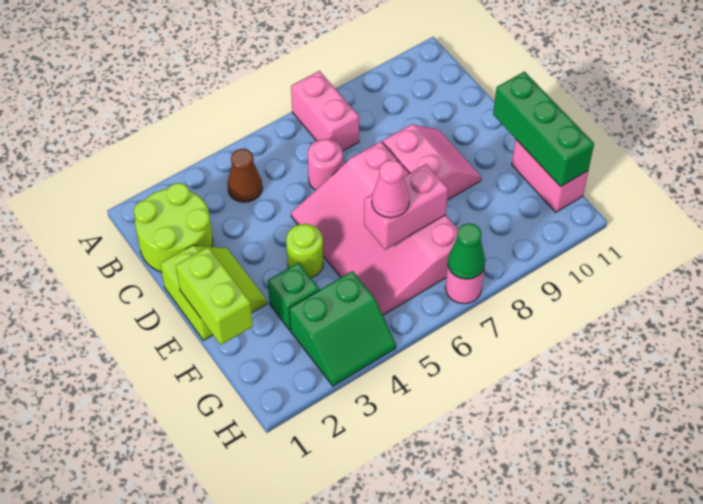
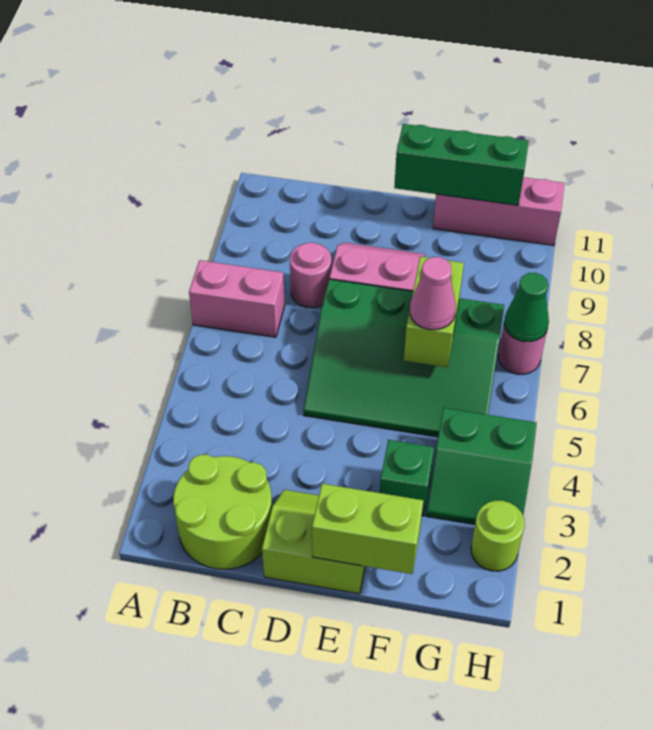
brown cone B4 level 1 -> none
pink round brick C6 level 1 -> pink round brick C8 level 1
pink slope D5:G7 level 1 top 7 -> green slope D5:G7 level 1 top 7
lime round brick E4 level 1 -> lime round brick H2 level 1
pink brick F6:F7 level 2 -> lime brick F6:F7 level 2
pink brick F11:G11 level 1 -> pink brick F11:H11 level 1
green slope G3:H4 level 1 top G -> green slope G3:H4 level 1 top 4

